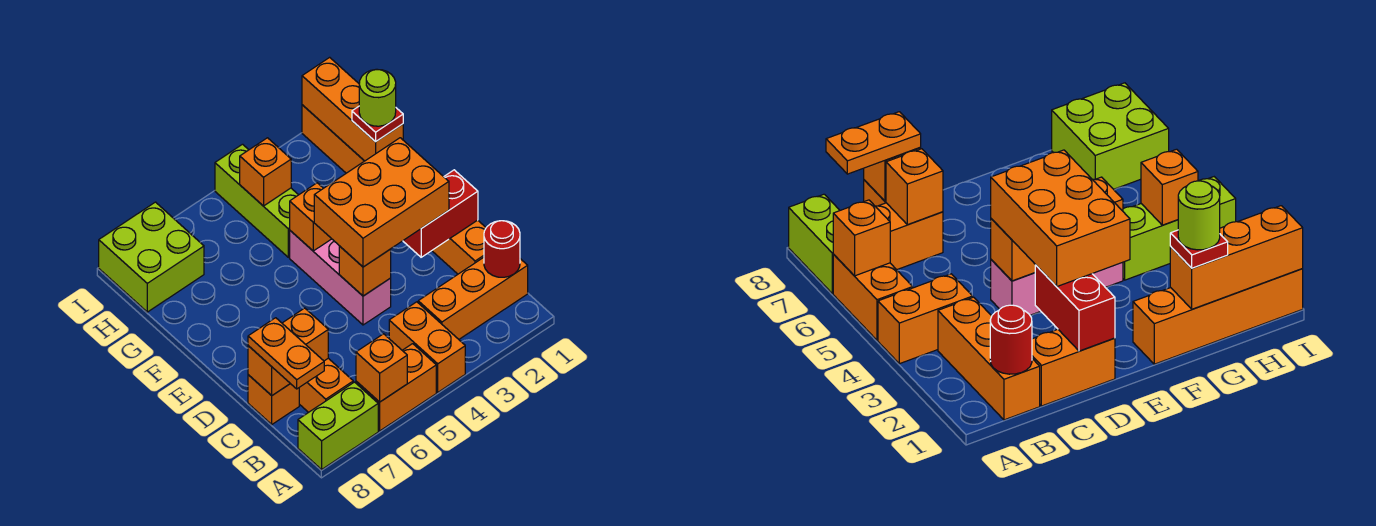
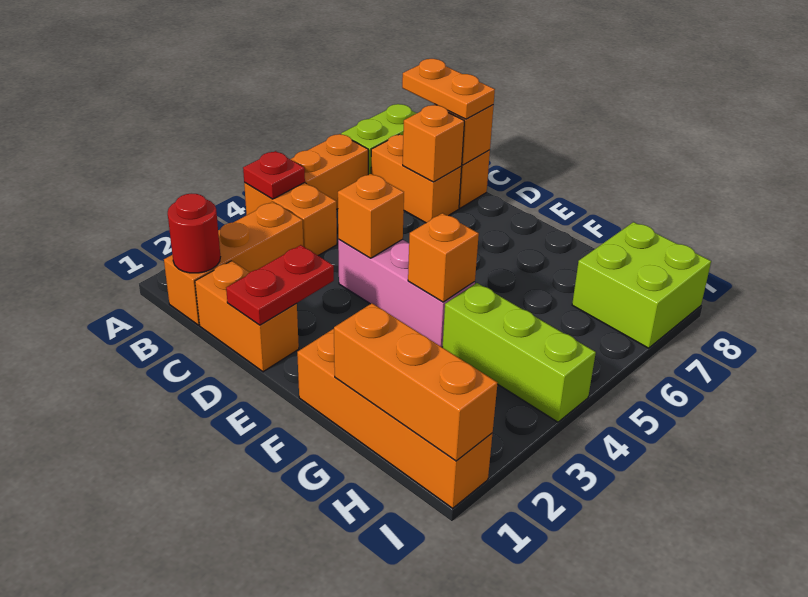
orange brick A6 level 2 -> none
red brick D1:D2 level 2 -> red plate D1:D2 level 2
orange brick D2:E4 level 3 -> none
red plate G1 level 3 -> red plate A4 level 2
lime round brick G1 level 4 -> none
orange brick H4 level 2 -> none

